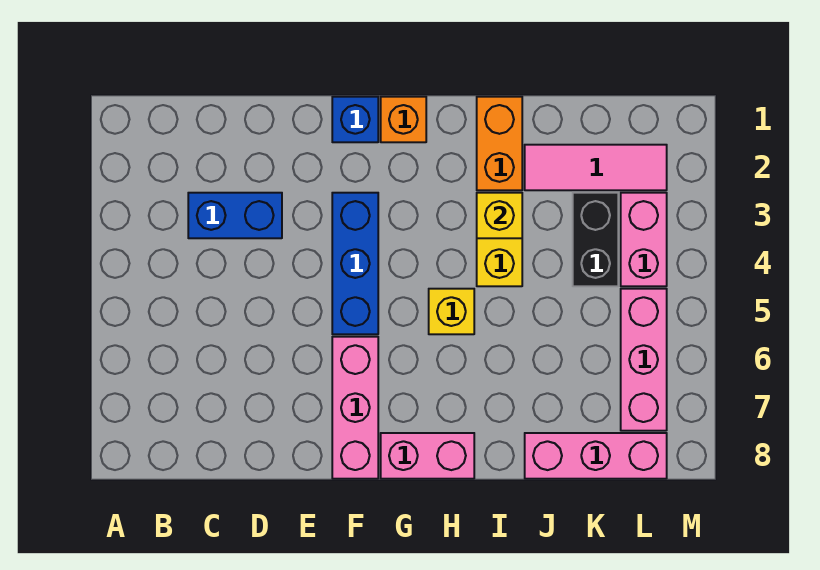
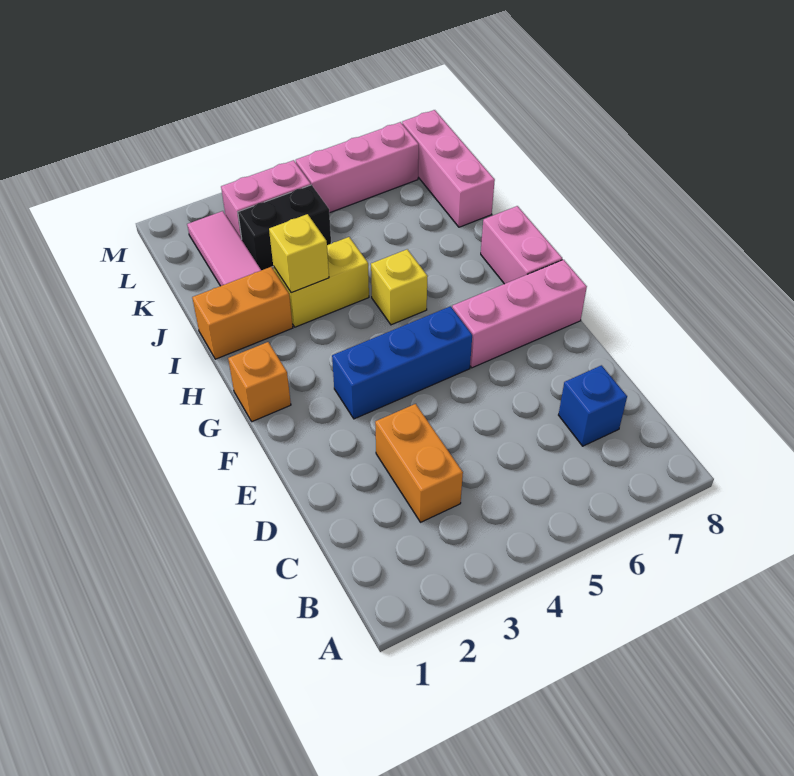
blue brick C3:D3 level 1 -> orange brick C3:D3 level 1
blue brick F1 level 1 -> blue brick C7 level 1

